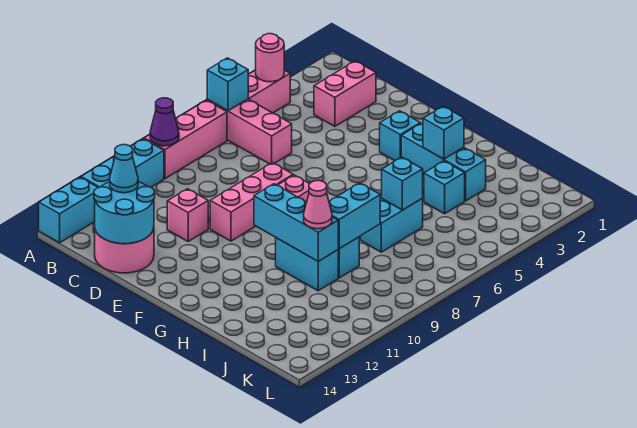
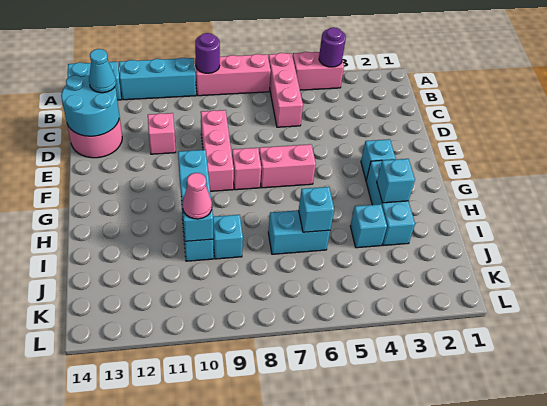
pink round brick A4 level 2 -> purple round brick A4 level 2
cyan brick A6 level 2 -> none
purple cone A9 level 2 -> purple round brick A9 level 2
pink brick C2:C3 level 1 -> pink brick F6:F7 level 1
pink brick E8:E10 level 1 -> pink brick D9:F9 level 1
cyan brick I8:I9 level 2 -> none

